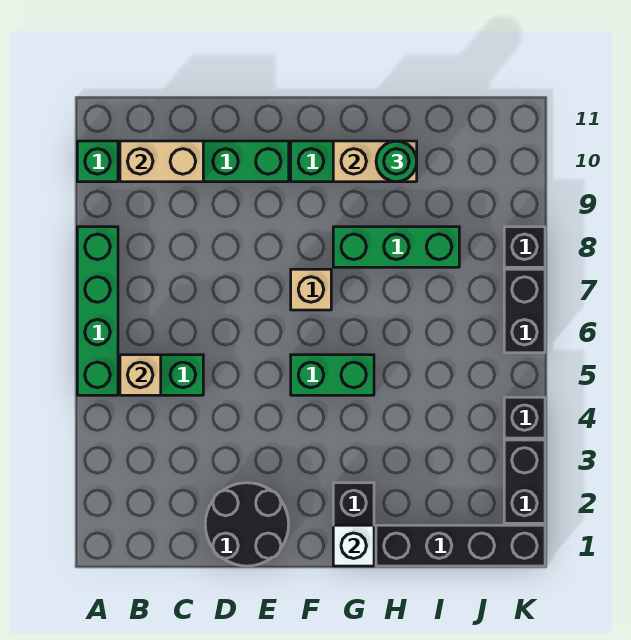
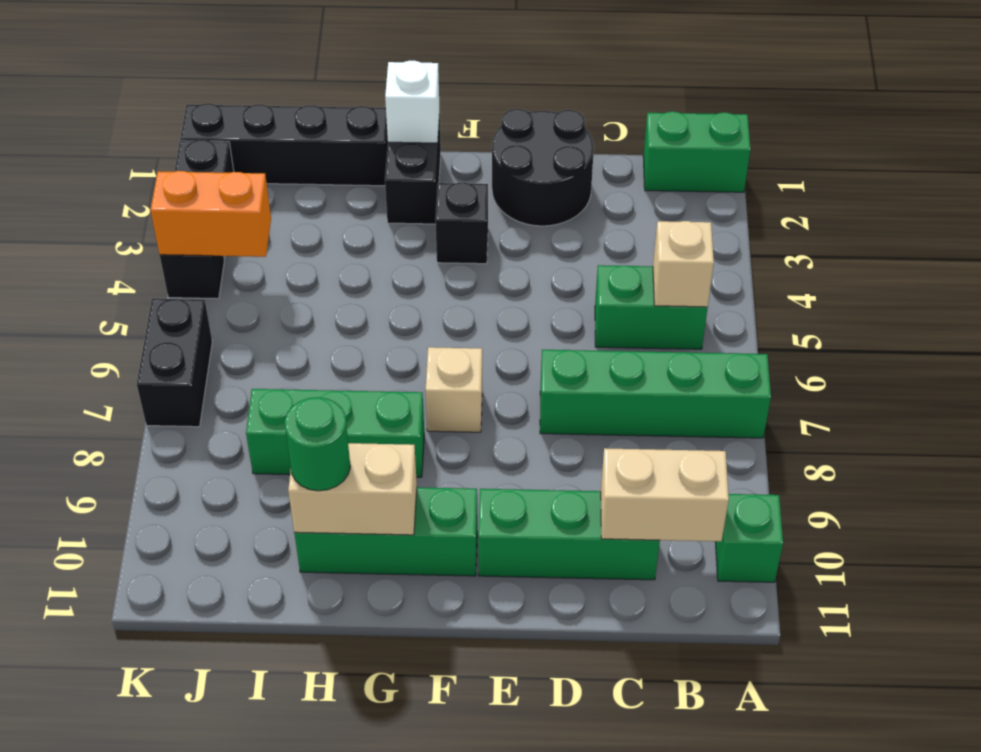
green brick A5:A8 level 1 -> green brick A7:D7 level 1
green brick F5:G5 level 1 -> green brick A1:B1 level 1
none -> orange brick J4:K4 level 2
black brick K8 level 1 -> black brick F3 level 1

